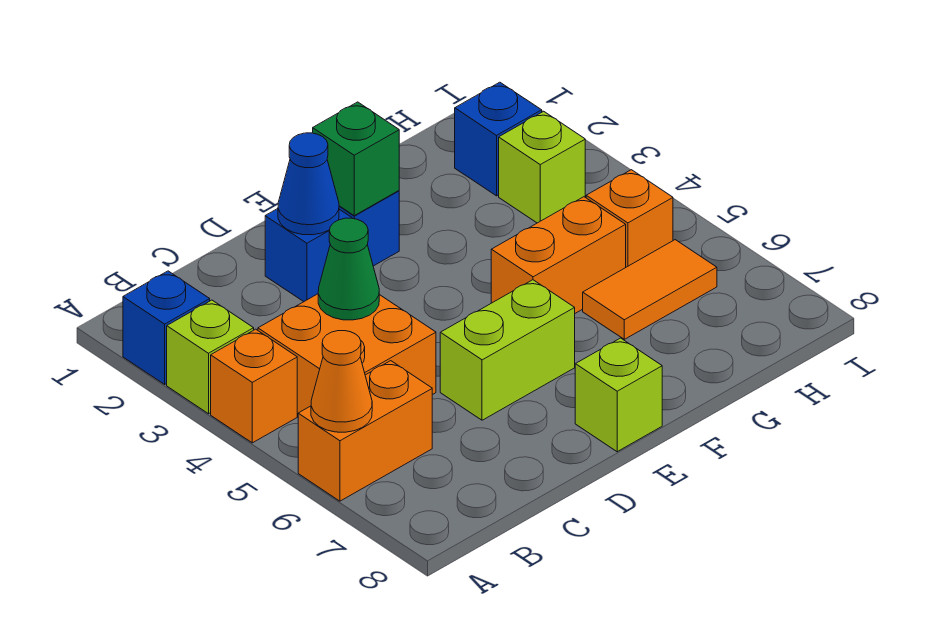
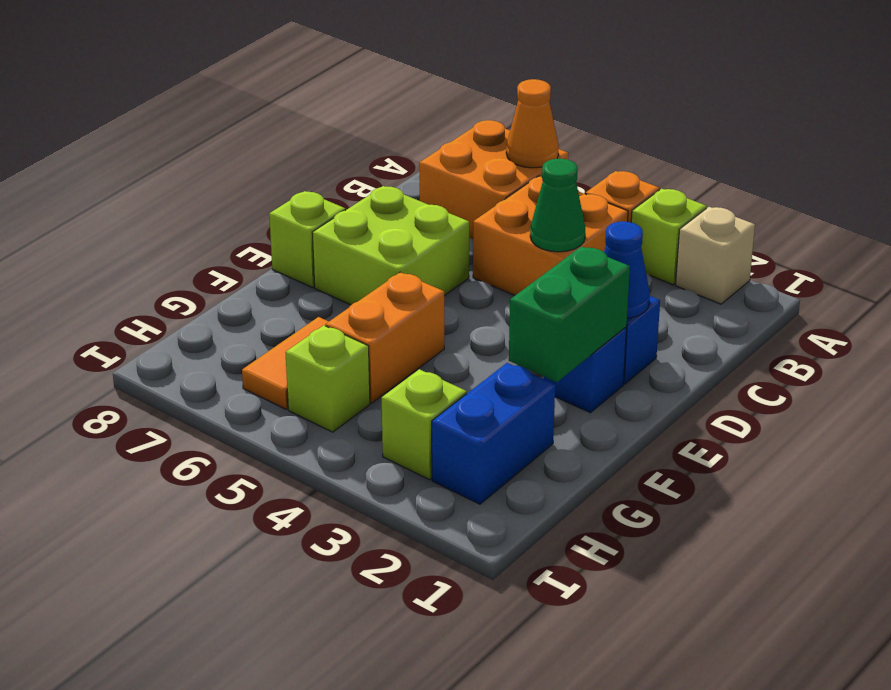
blue brick A2 level 1 -> tan brick A2 level 1
orange brick A6:B6 level 1 -> orange brick A6:B7 level 1
lime brick D6:E6 level 1 -> lime brick D6:E7 level 1
green brick E2 level 2 -> green brick E2:F2 level 2
blue brick H2 level 1 -> blue brick G2:H2 level 1
orange brick H5 level 1 -> lime brick H5 level 1

